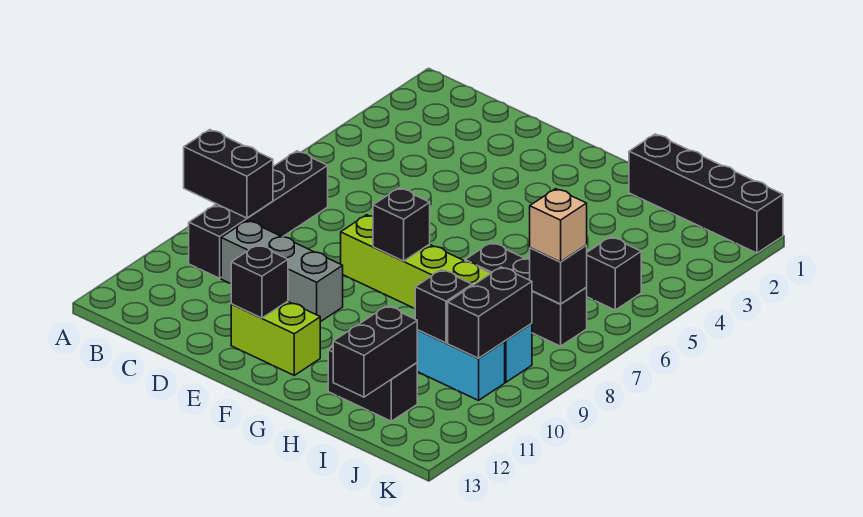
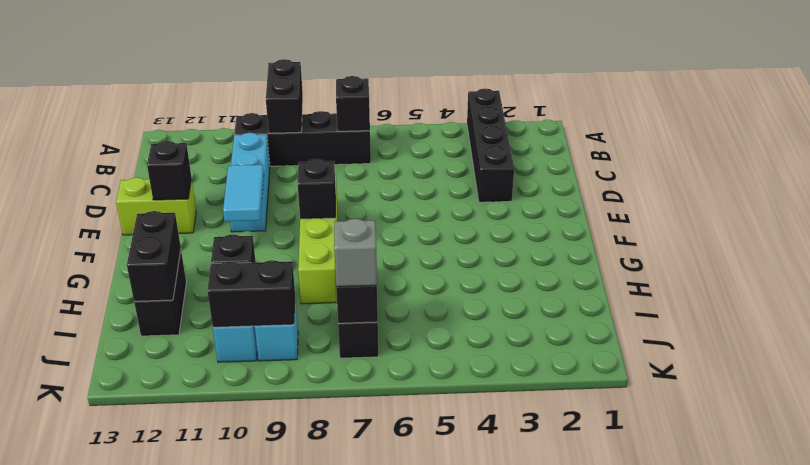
grey brick C10:E10 level 1 -> cyan brick C10:E10 level 1
none -> cyan tile E10:F10 level 2
lime brick E12:F12 level 1 -> lime brick E12:E13 level 1
black brick H1:K1 level 1 -> black brick A3:D3 level 1
black brick I12:I13 level 2 -> black brick H12:I12 level 2
black brick J5 level 1 -> black brick B7 level 2
tan brick J7 level 3 -> grey brick J7 level 3

